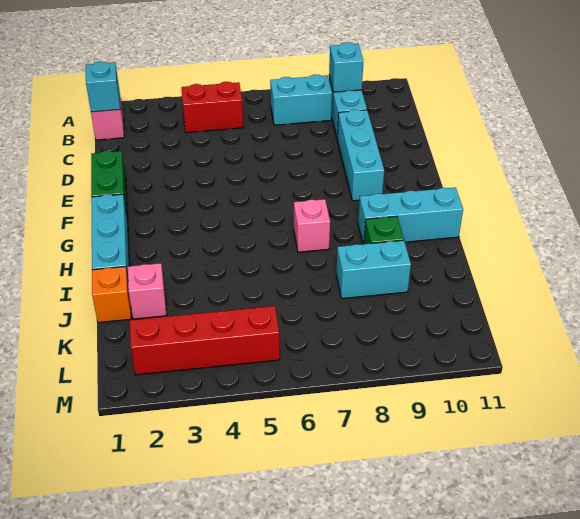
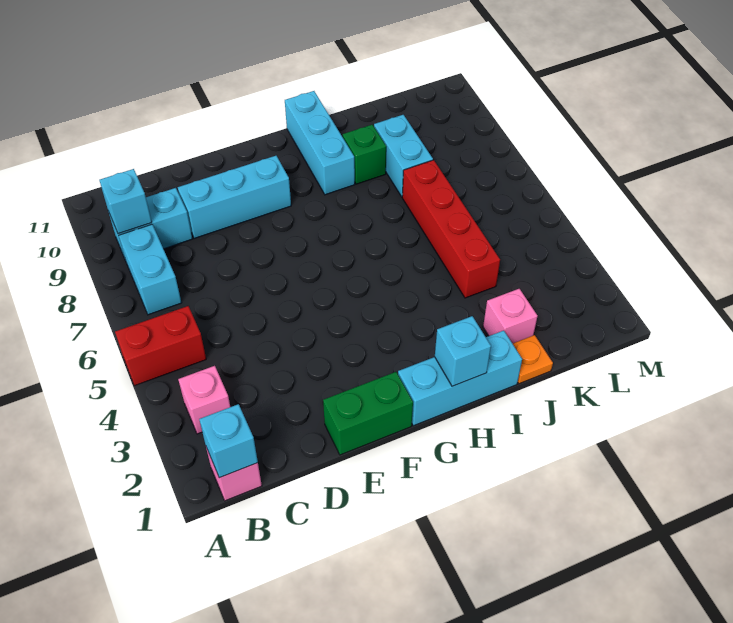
red brick B4:B5 level 1 -> red brick A5:B5 level 1
none -> cyan brick H1 level 2
pink brick H7 level 1 -> pink brick B3 level 1
orange brick J1 level 1 -> orange plate J1 level 1
red brick L2:L5 level 1 -> red brick J4:J7 level 1

